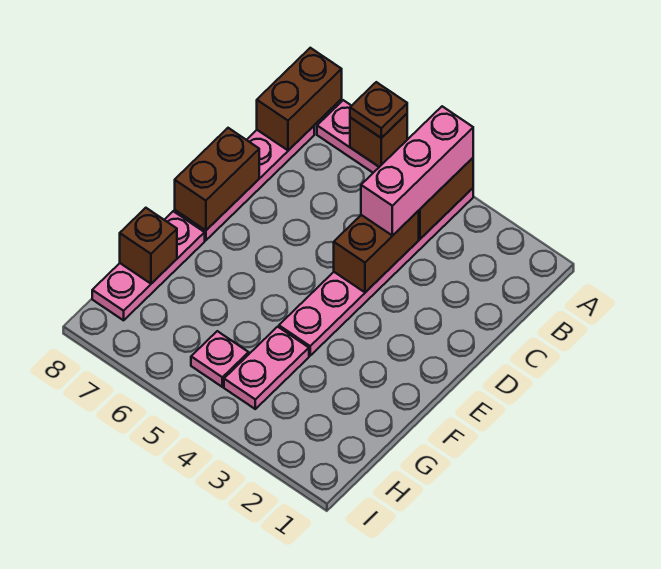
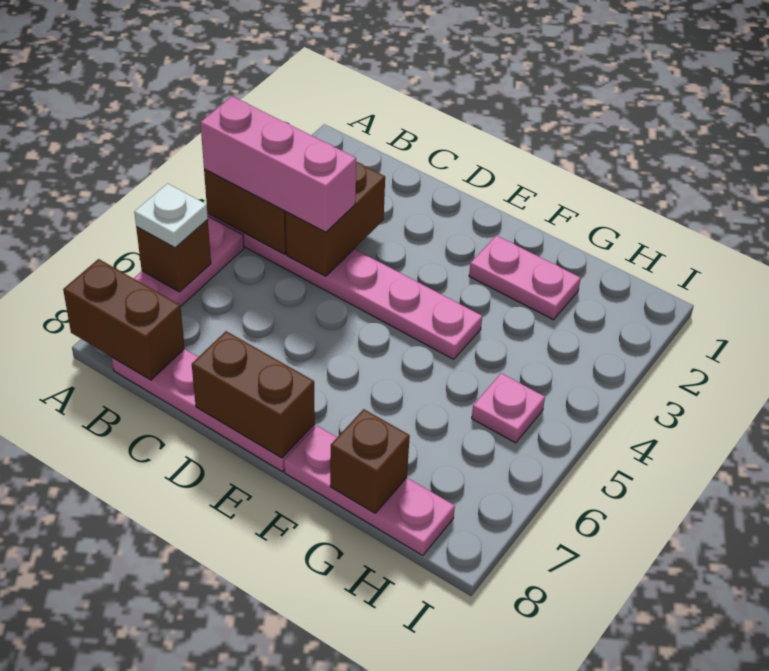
brown plate A6 level 3 -> white plate A6 level 3
brown brick C4:D4 level 2 -> brown brick C3:C4 level 2
pink plate G4:H4 level 1 -> pink plate F2:G2 level 1

